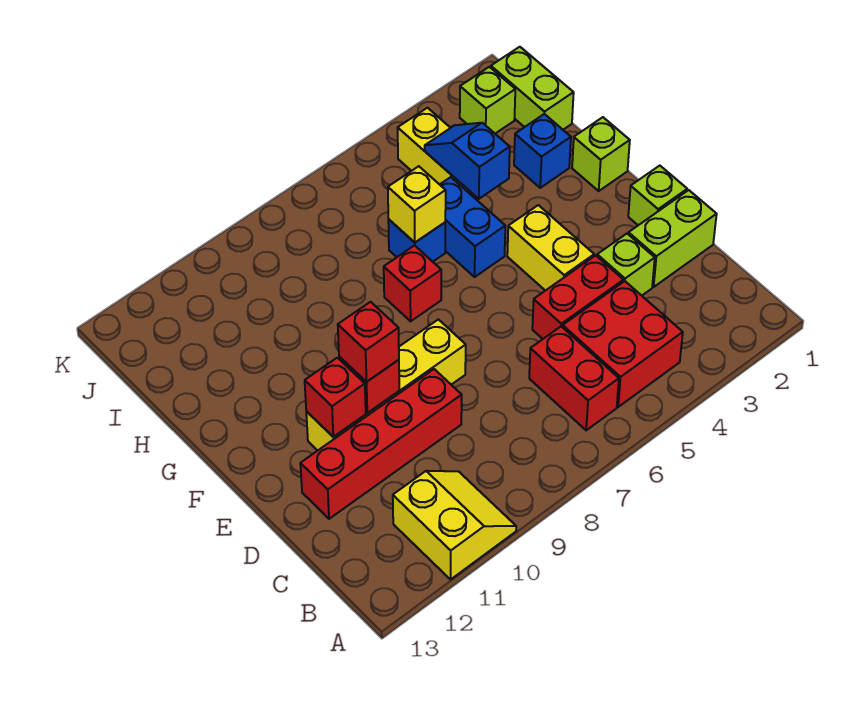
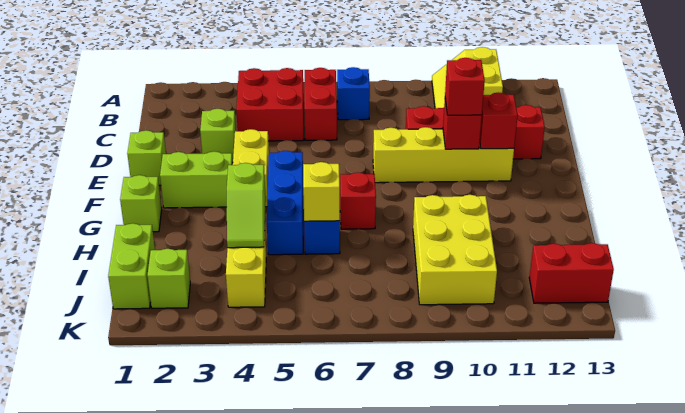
lime brick D1:D2 level 1 -> lime brick F2:F3 level 1
red brick D4:D5 level 1 -> red brick J12:J13 level 1
blue brick G5:H5 level 1 -> blue brick F5:H5 level 1
blue brick H2 level 1 -> blue brick B7 level 1
blue slope H4:I4 level 2 top H -> lime slope H4:I4 level 2 top H
none -> yellow brick H9:J10 level 1

